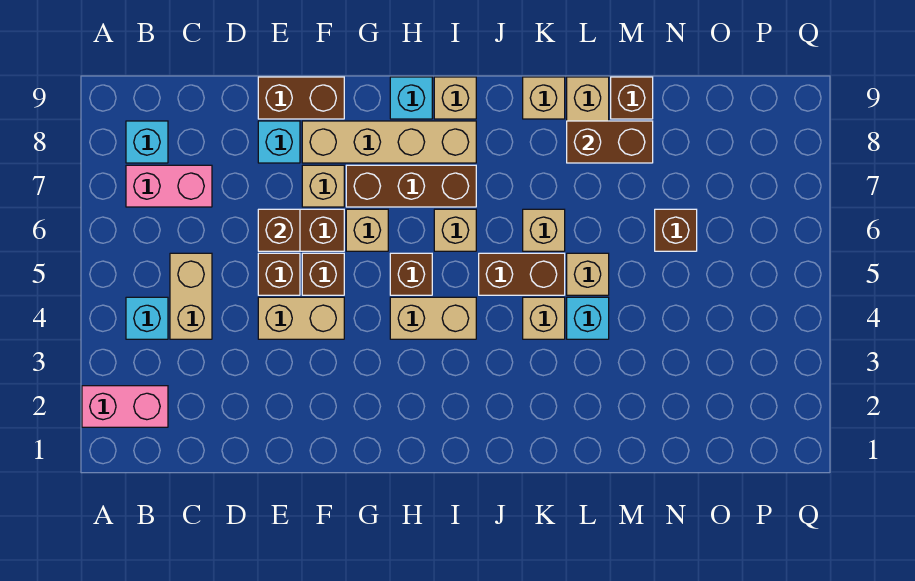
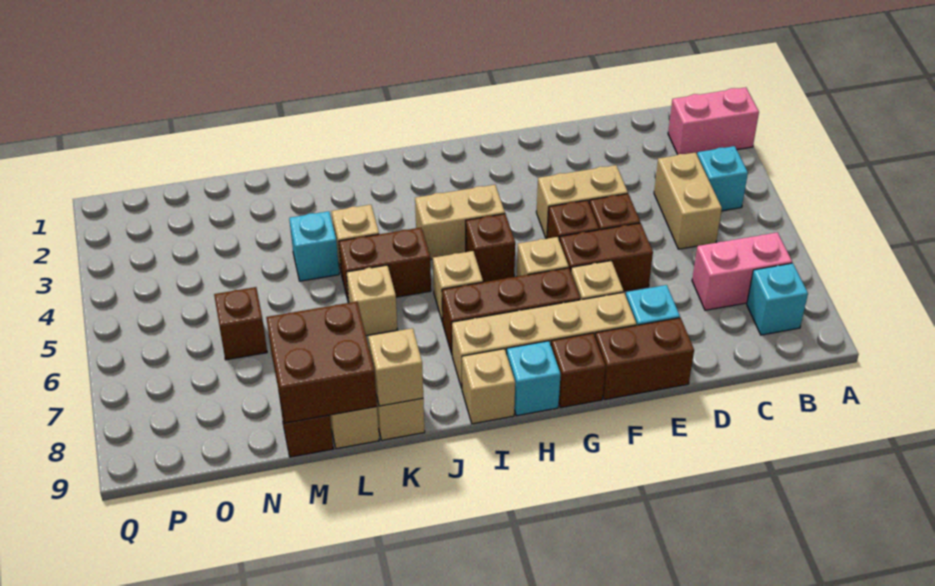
brown brick E6 level 2 -> brown brick G9 level 1
tan brick L5 level 1 -> tan brick K9 level 2
brown brick L8:M8 level 2 -> brown brick L8:M9 level 2

